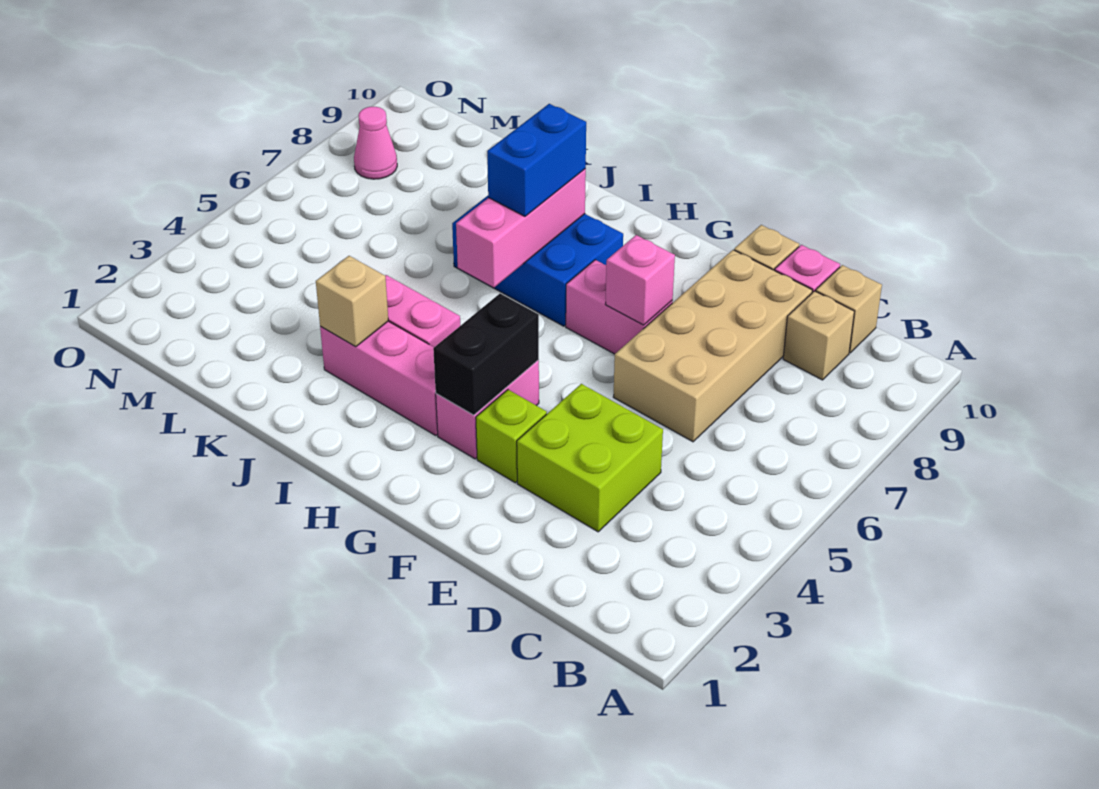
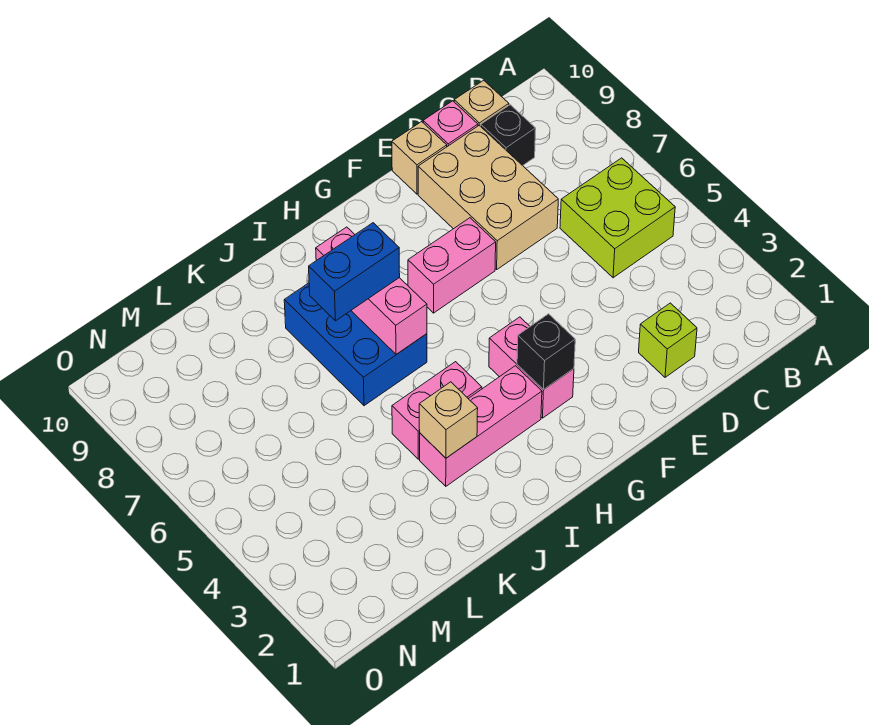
tan brick C9 level 1 -> black brick C9 level 1
lime brick D3:E4 level 1 -> lime brick B5:C6 level 1
tan brick D6:E9 level 1 -> tan brick D7:E9 level 1
lime brick F3 level 1 -> lime brick D2 level 1
pink brick F7 level 2 -> none
black brick G3:G4 level 2 -> black brick G3 level 2
blue brick H7:J8 level 1 -> blue brick I6:J8 level 1
blue brick I7:I8 level 3 -> blue brick I7:J7 level 3
pink cone N8 level 1 -> none

